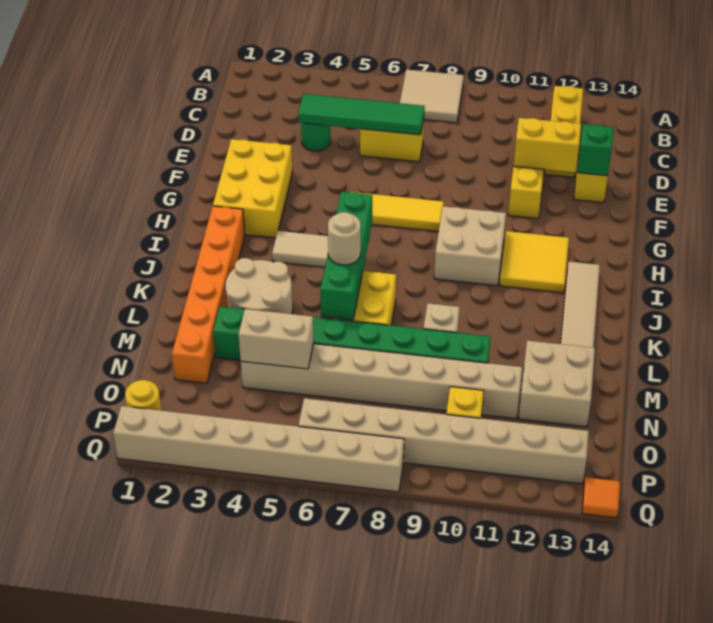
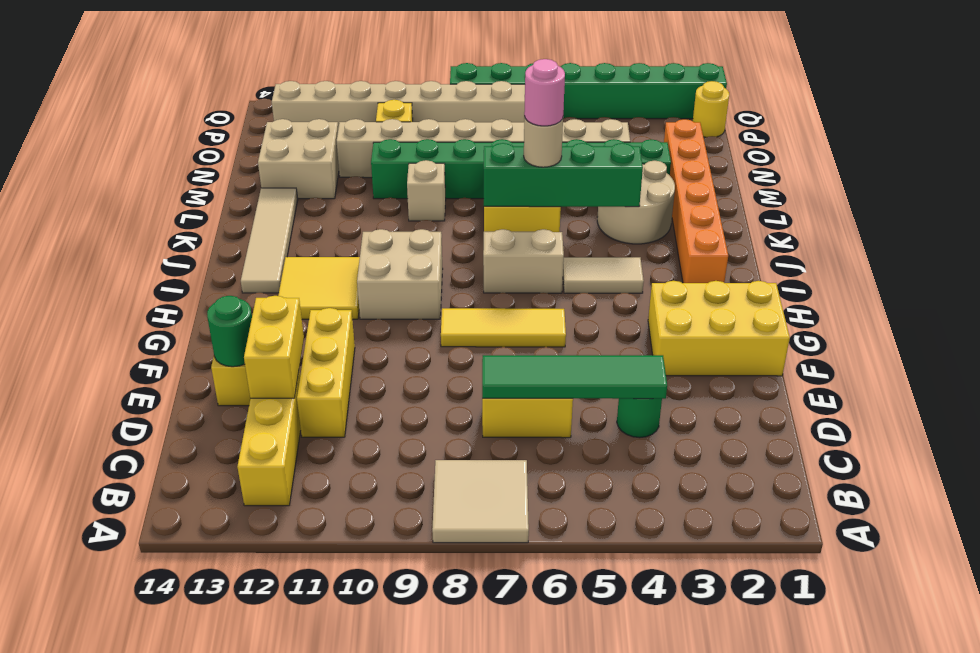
yellow brick E11:E12 level 2 -> yellow brick D12:E12 level 2
green brick E13 level 2 -> green round brick E13 level 2
yellow brick F2:H3 level 1 -> yellow brick F1:G3 level 1
green brick I6:L6 level 2 -> green brick K4:K7 level 2
none -> pink round brick K6 level 4
tan brick N4:N5 level 2 -> tan brick I6:I7 level 1
tan brick Q1:Q8 level 1 -> green brick Q1:Q8 level 1
orange tile Q14 level 1 -> none

